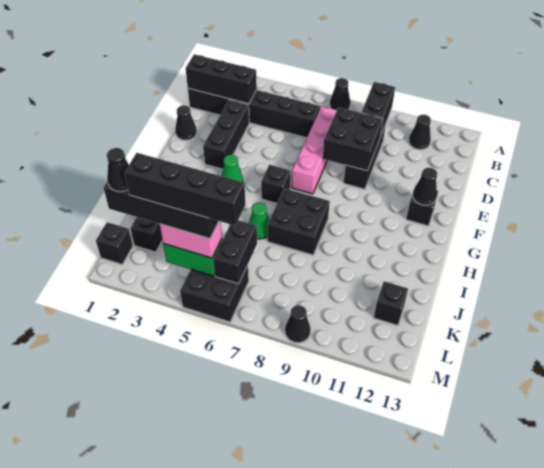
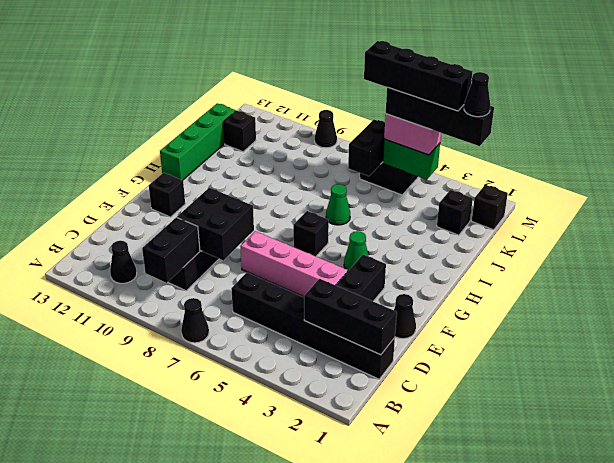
pink brick C7:F7 level 1 -> pink brick E4:E7 level 1
black cone F12 level 2 -> none
black brick H7:I8 level 1 -> none
none -> green brick H13:K13 level 1

